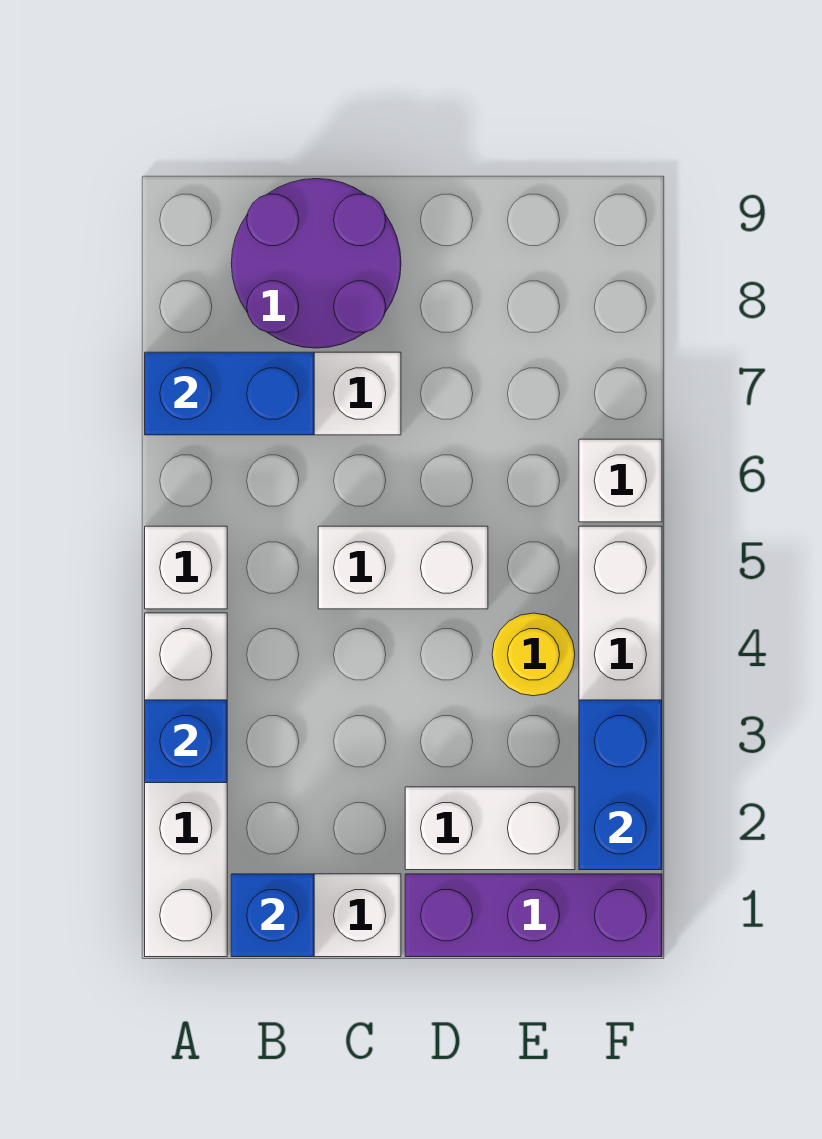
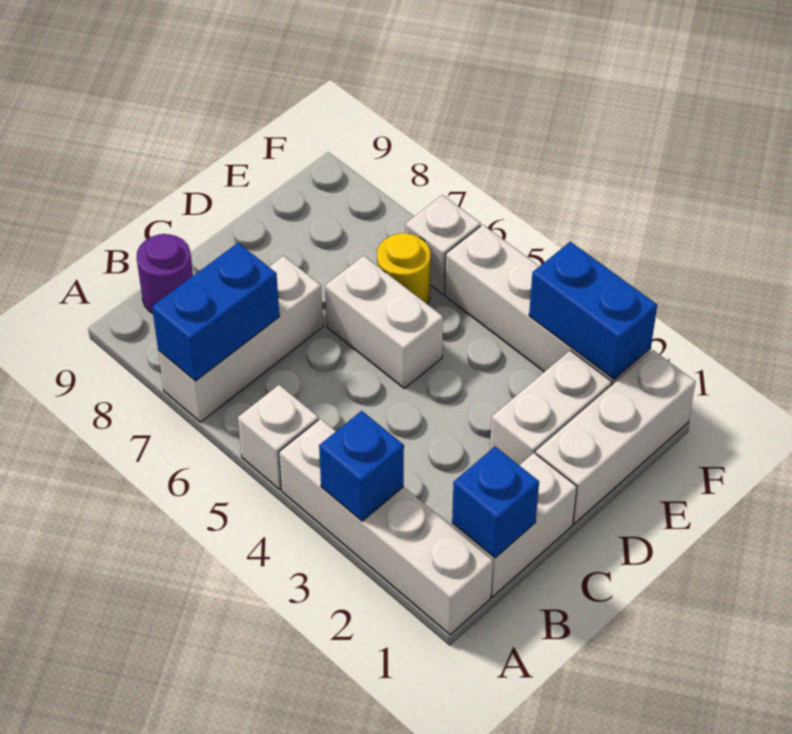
purple round brick B8:C9 level 1 -> purple round brick B9 level 1
white brick C5:D5 level 1 -> white brick D5:D6 level 1
purple brick D1:F1 level 1 -> white brick D1:F1 level 1
yellow round brick E4 level 1 -> yellow round brick E6 level 1

